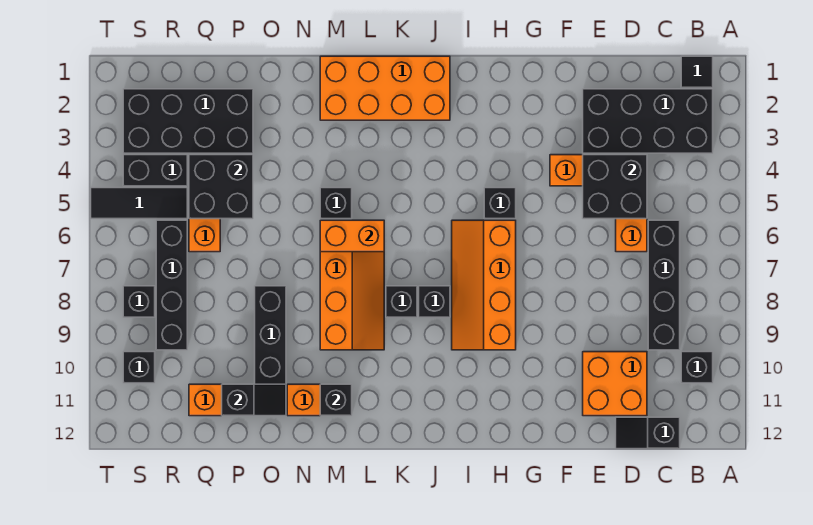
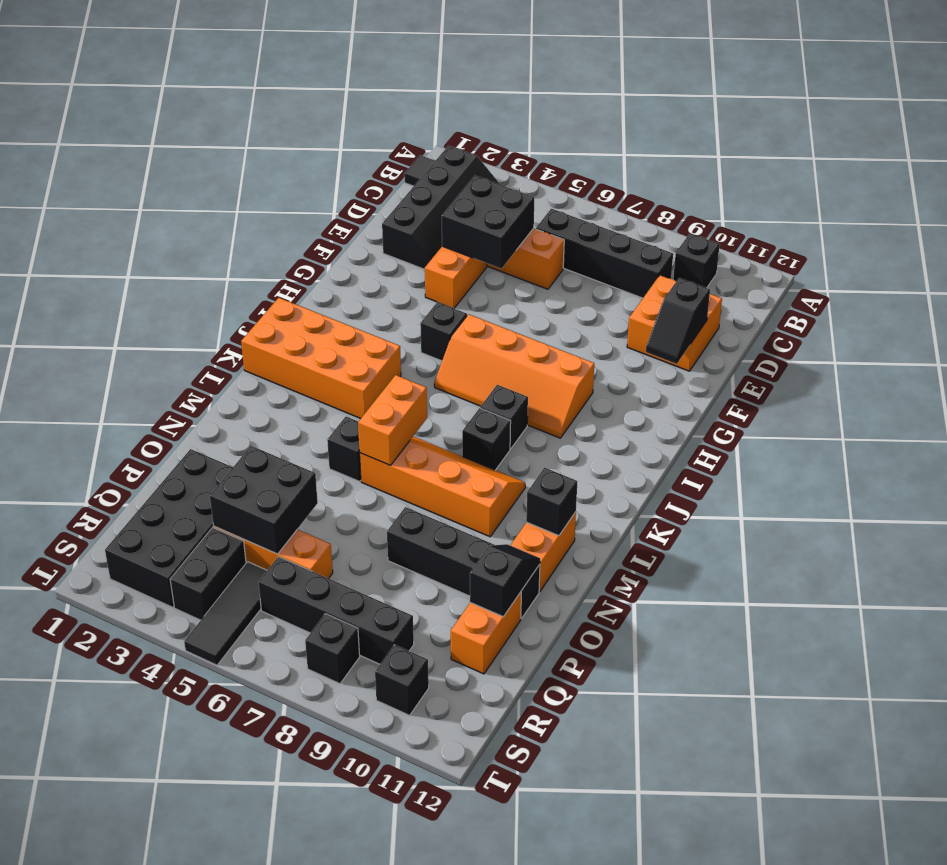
black brick B2:E3 level 1 -> black slope B2:E3 level 1 top 2
black slope C12:D12 level 1 top C -> black slope E11:F11 level 2 top E
orange brick J1:M2 level 1 -> orange brick J1:K4 level 1

